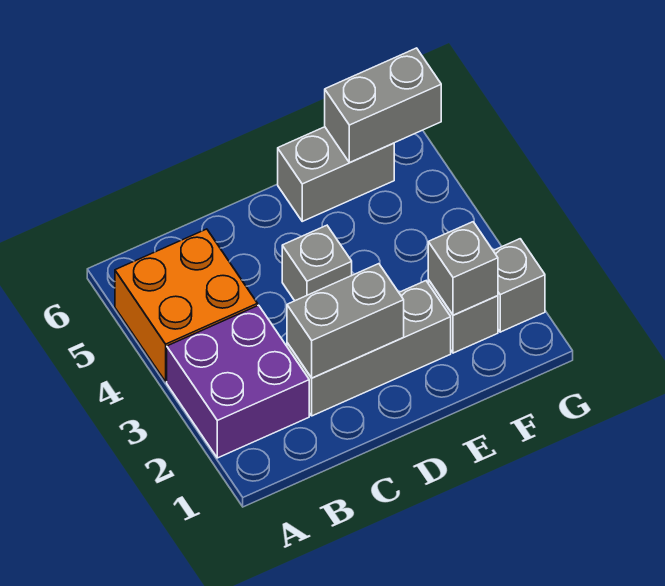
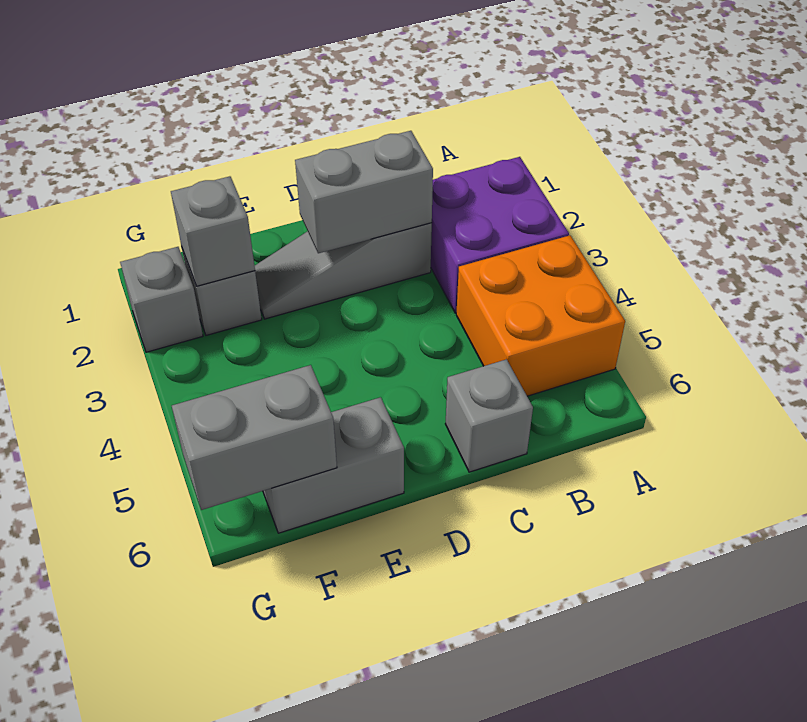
grey brick C2:E2 level 1 -> grey slope C2:E2 level 1 top C
grey brick D4 level 1 -> grey brick C6 level 1

